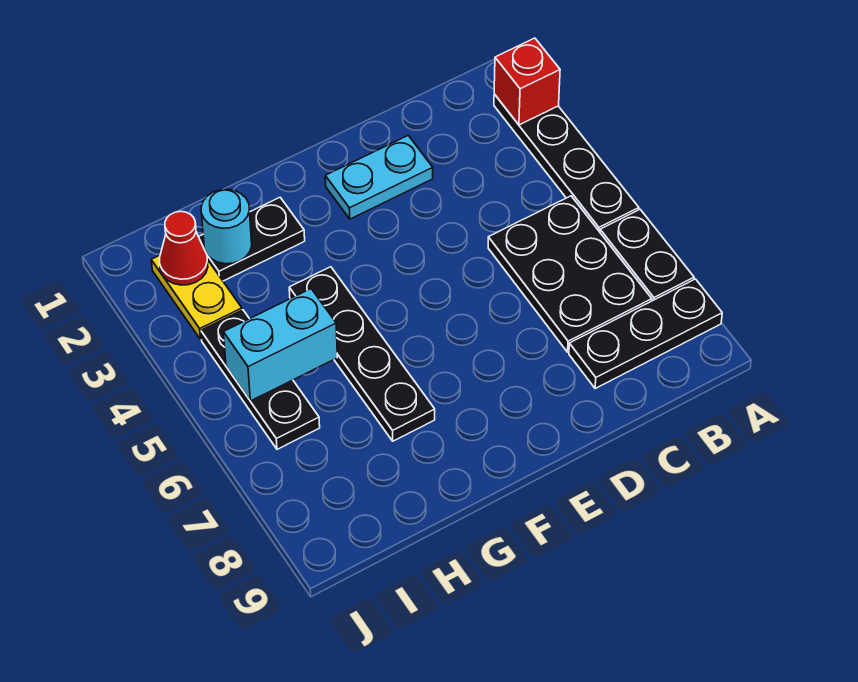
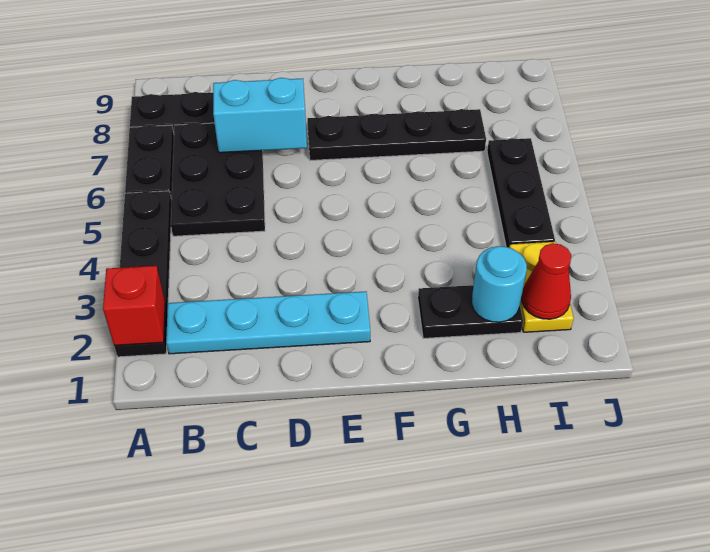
cyan plate D2:E2 level 1 -> cyan plate B2:E2 level 1
black plate G4:G7 level 1 -> black plate E7:H7 level 1
cyan brick H5:I5 level 2 -> cyan brick C7:D7 level 2

